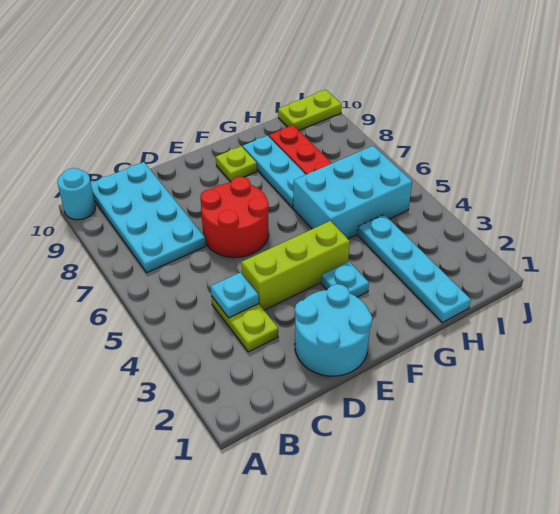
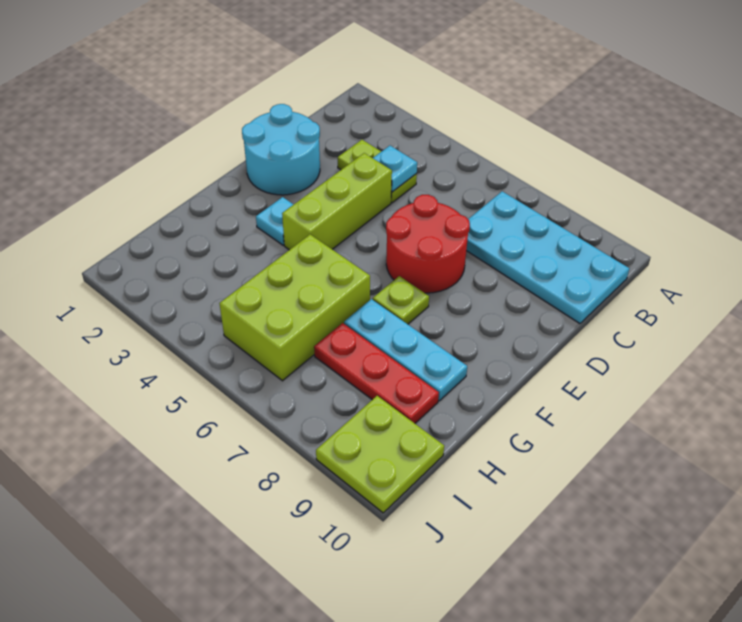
cyan round brick A10 level 1 -> none
lime plate F9 level 1 -> lime plate F7 level 1
cyan brick G5:I6 level 1 -> lime brick G5:I6 level 1
cyan plate H1:H4 level 1 -> none
lime plate I10:J10 level 1 -> lime plate I9:J10 level 1

